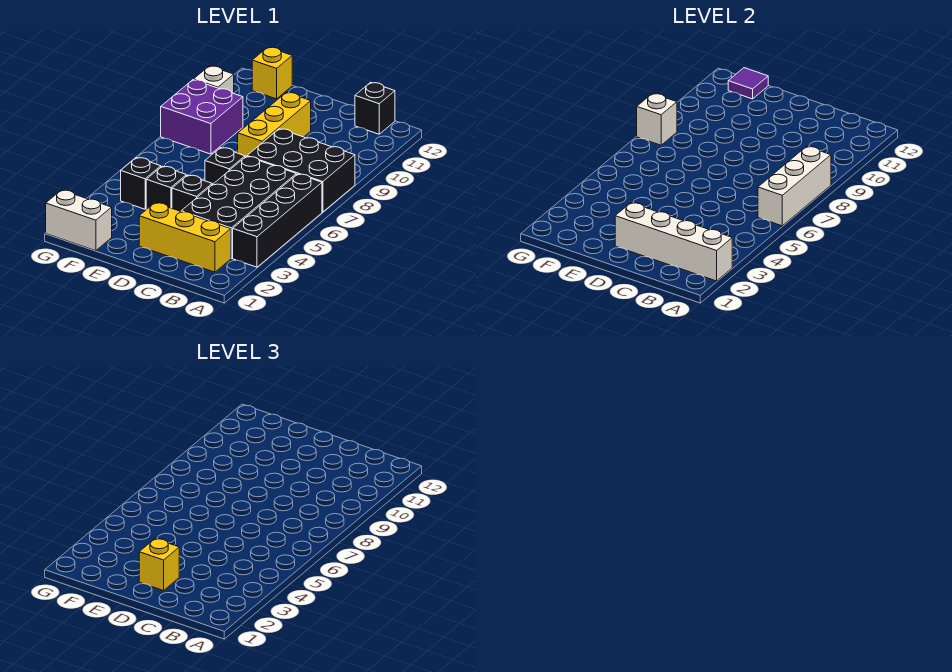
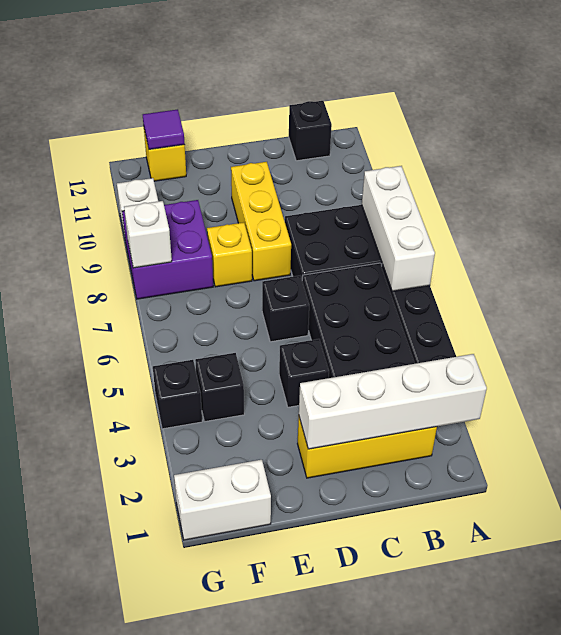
yellow brick D2 level 3 -> yellow brick E8 level 1
black brick E4 level 1 -> black brick G4 level 1

